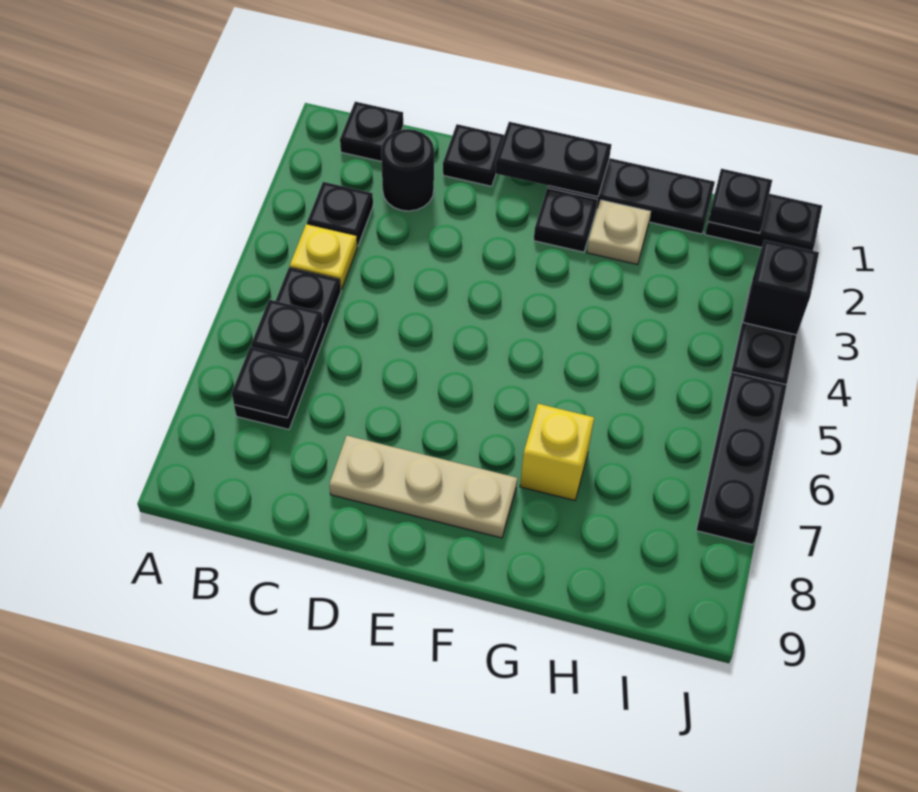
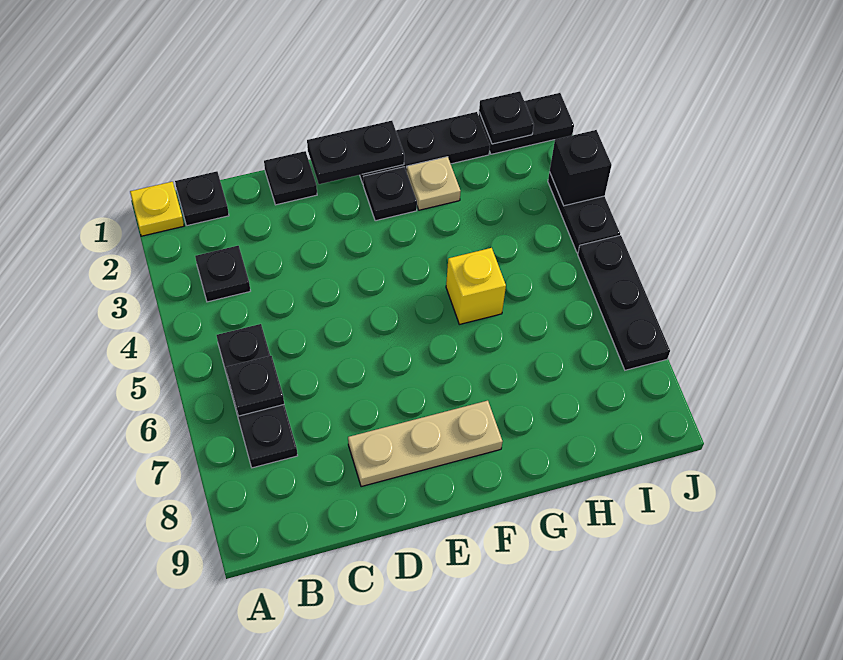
yellow plate B4 level 1 -> yellow plate A1 level 1
black plate B7 level 2 -> none
black round brick C2 level 1 -> none
yellow brick G7 level 1 -> yellow brick G5 level 1

